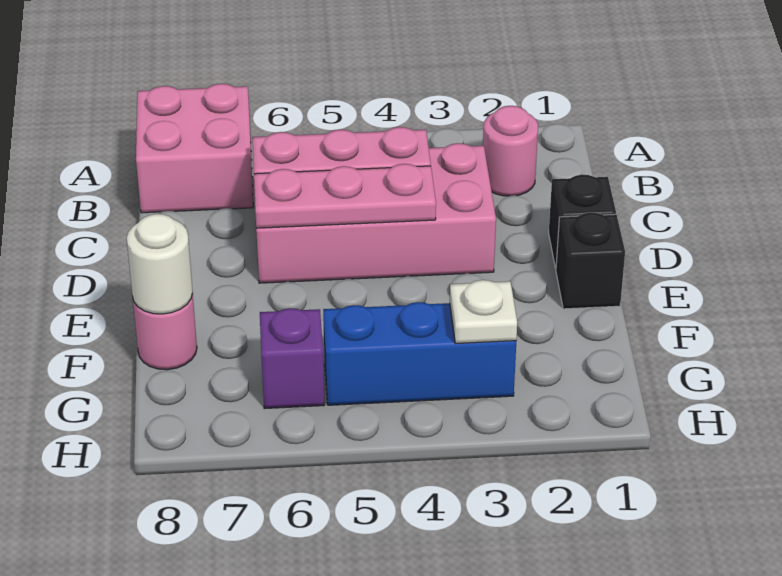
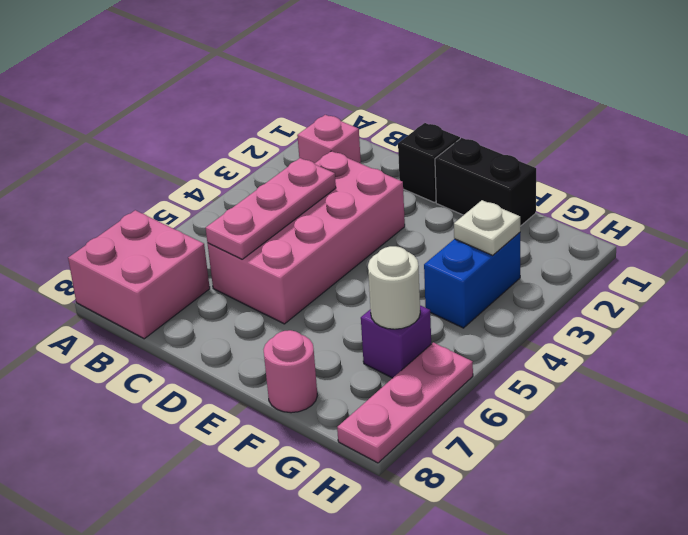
pink round brick B2 level 1 -> pink brick B2 level 1
pink plate D4:D6 level 2 -> pink plate H6:H8 level 1
black brick E1 level 1 -> black brick E1:F1 level 1
white round brick F8 level 2 -> white round brick G6 level 2
blue brick G3:G5 level 1 -> blue brick G3:G4 level 1

